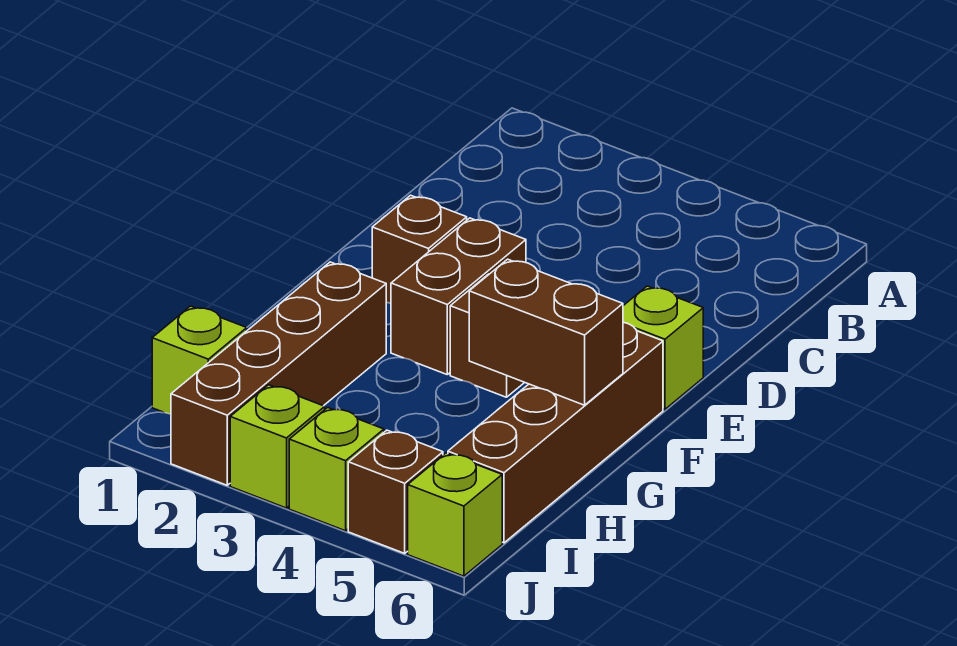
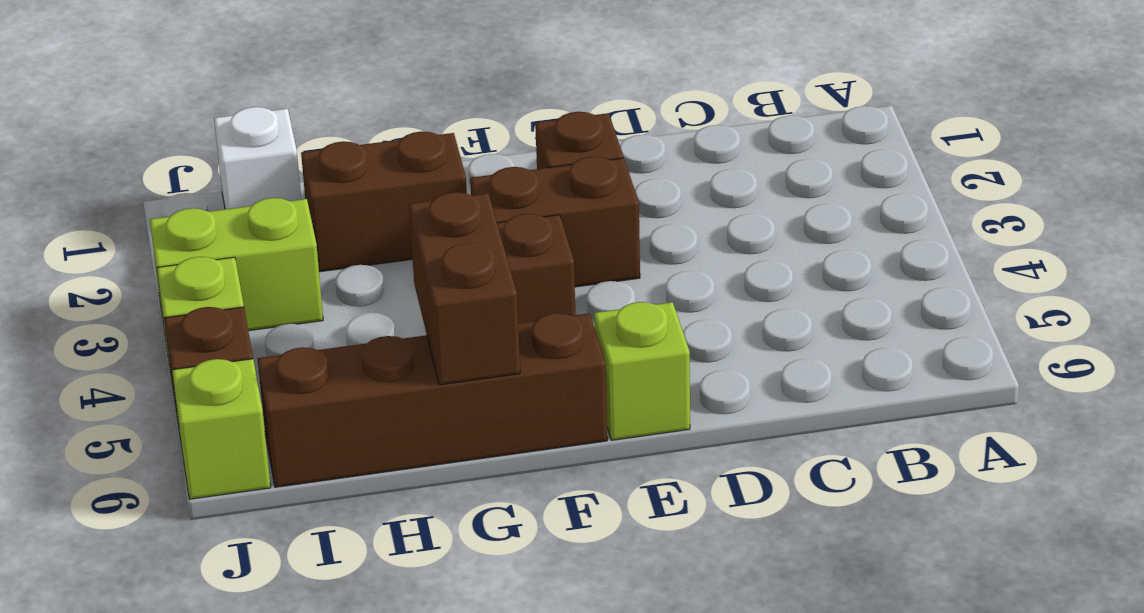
brown brick G2:J2 level 1 -> brown brick G2:H2 level 1
lime brick I1 level 1 -> white brick I1 level 1
lime brick J3 level 1 -> lime brick I3:J3 level 1

